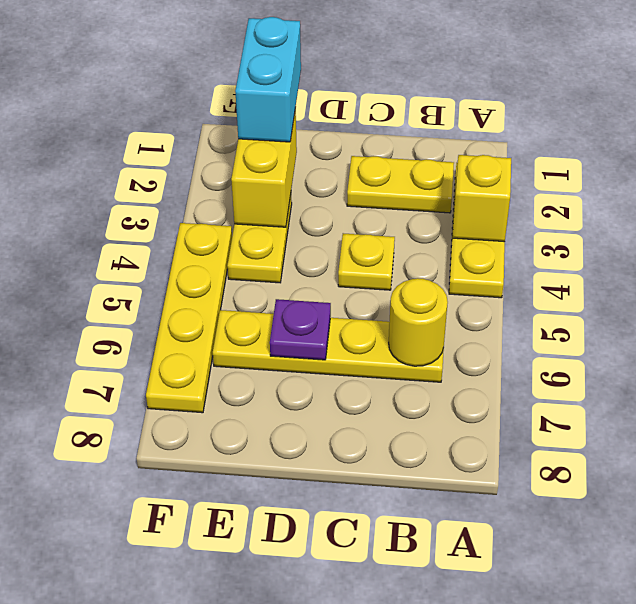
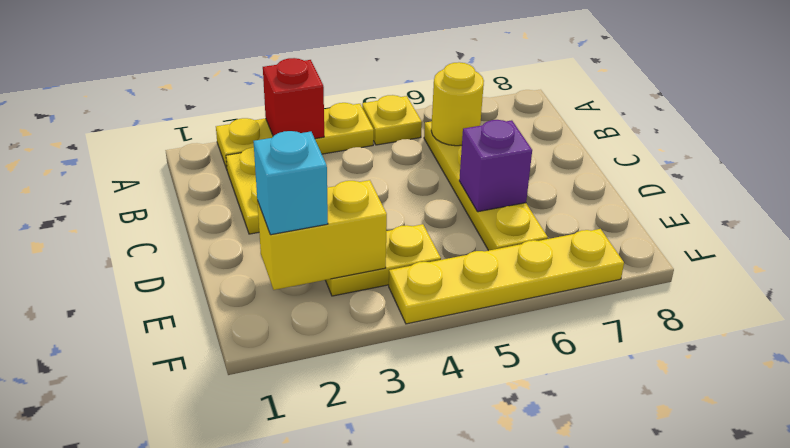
yellow brick A3 level 2 -> red brick A3 level 2
yellow plate C4 level 1 -> yellow plate A5 level 1
purple plate D6 level 2 -> purple brick D6 level 2
cyan brick E1:E2 level 3 -> cyan brick E2 level 3

